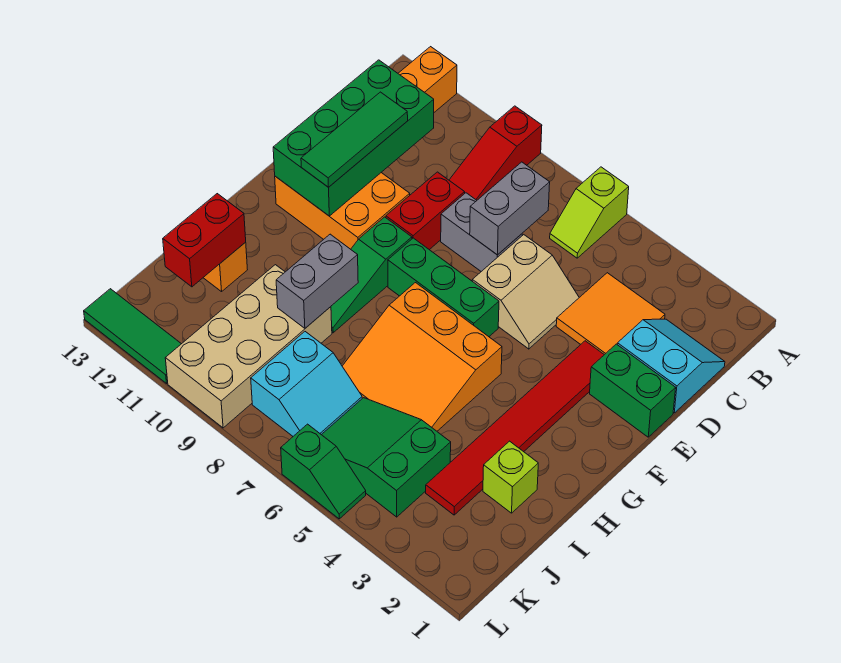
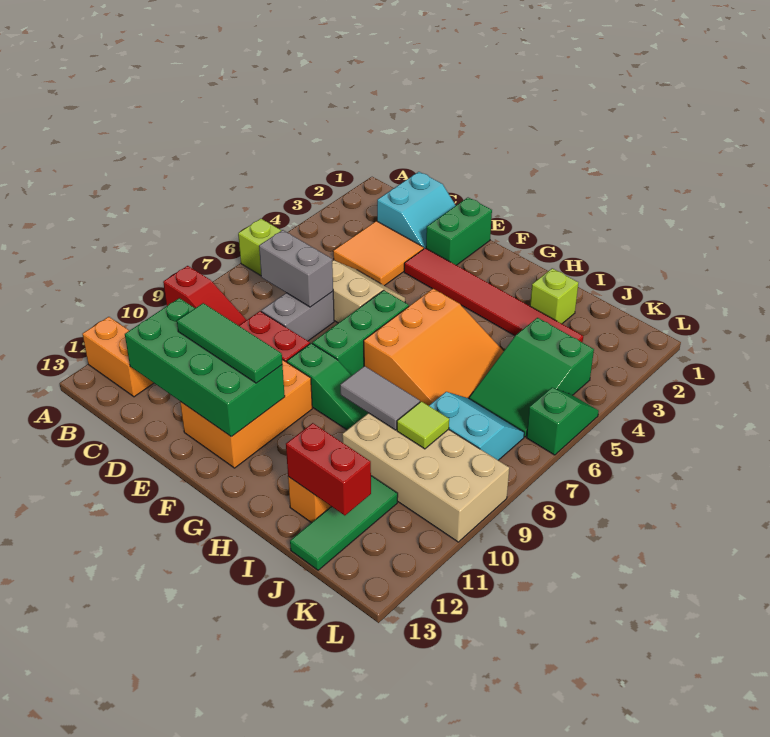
cyan slope C1:D2 level 1 top D -> cyan slope C1:D2 level 1 top C
grey brick H9:I9 level 2 -> grey tile H9:I9 level 2
none -> lime tile J9 level 2
green tile L11:L13 level 1 -> green tile J11:J13 level 1

